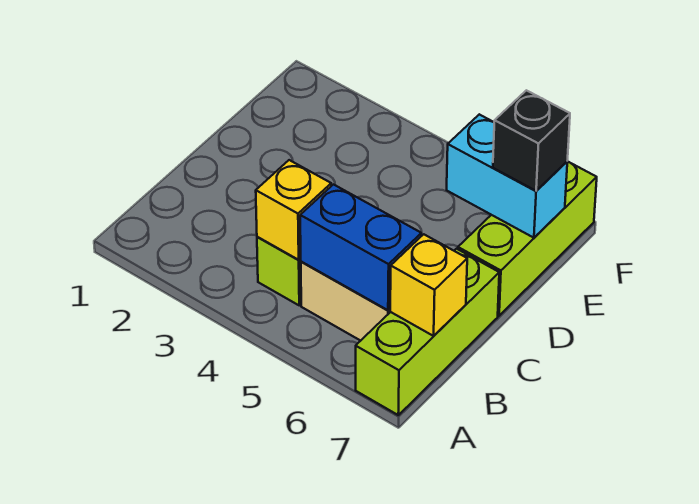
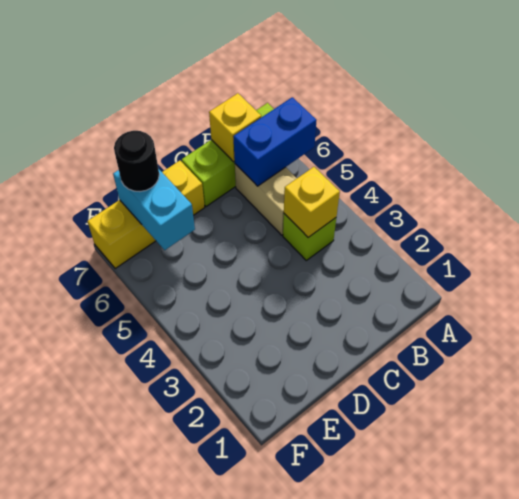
blue brick B5:B6 level 2 -> blue brick A6:B6 level 2
lime brick D7:F7 level 1 -> yellow brick D7:F7 level 1
black brick E7 level 3 -> black round brick E7 level 3

